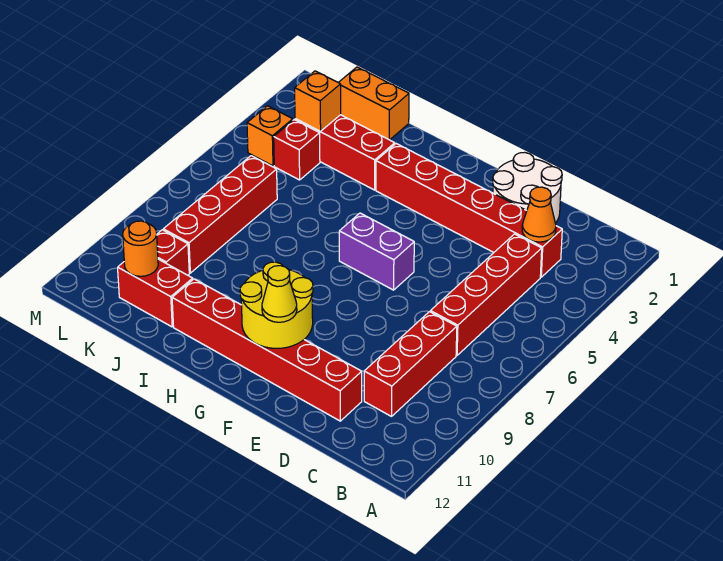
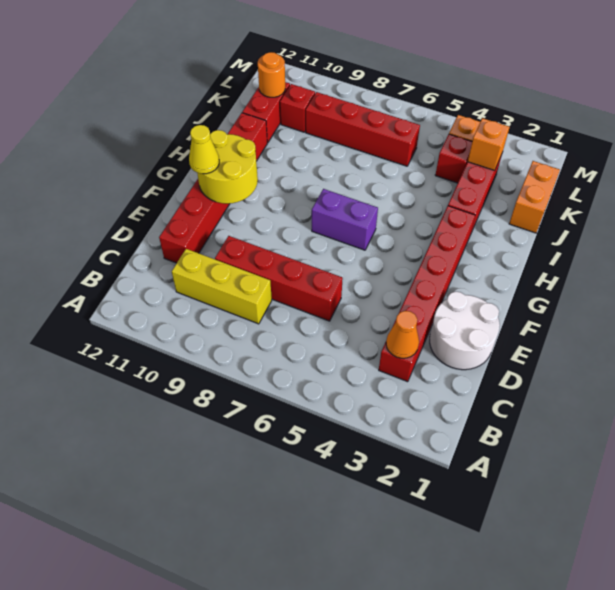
red brick C4:C7 level 1 -> red brick D6:D9 level 1
red brick C8:C10 level 1 -> yellow brick C8:C10 level 1
purple brick F6:G6 level 1 -> purple brick G6:G7 level 1

